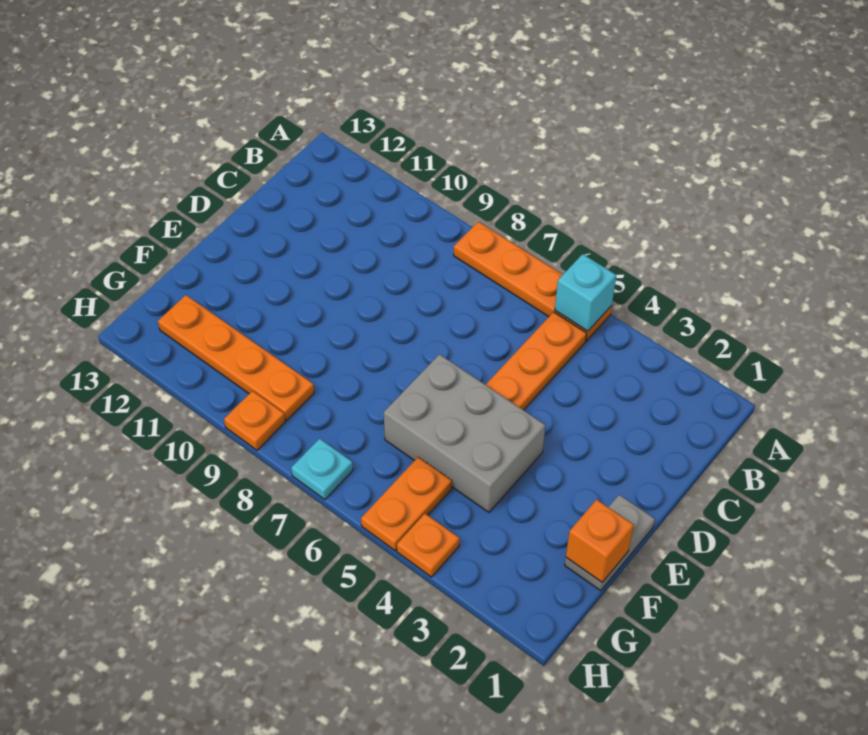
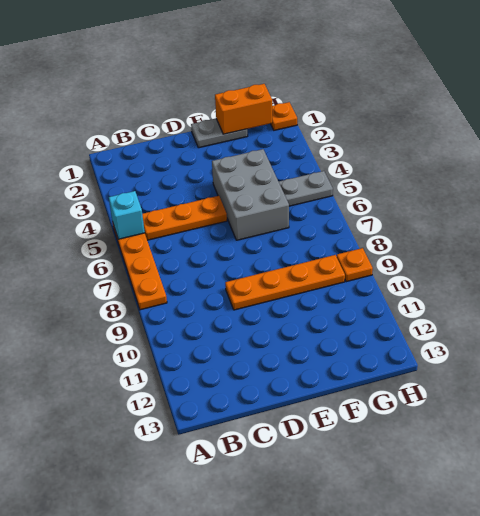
orange brick F1 level 2 -> orange brick F1:G1 level 2
orange plate G5:H5 level 1 -> grey plate G5:H5 level 1
orange plate G9:G12 level 1 -> orange plate D9:G9 level 1
orange plate H4 level 1 -> orange plate H1 level 1
cyan plate H7 level 1 -> none

